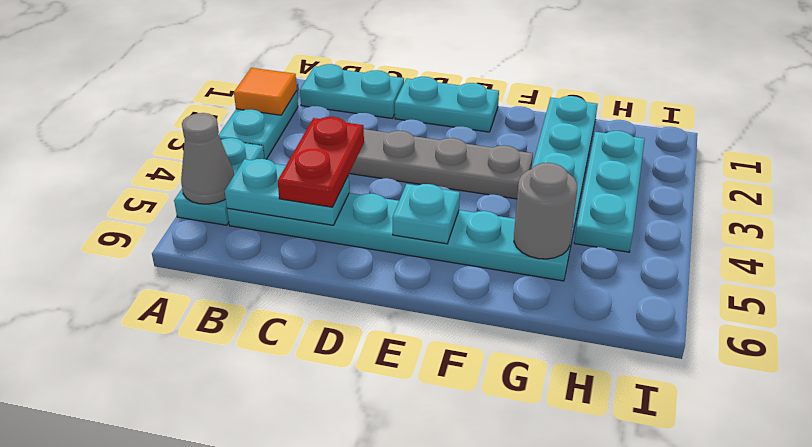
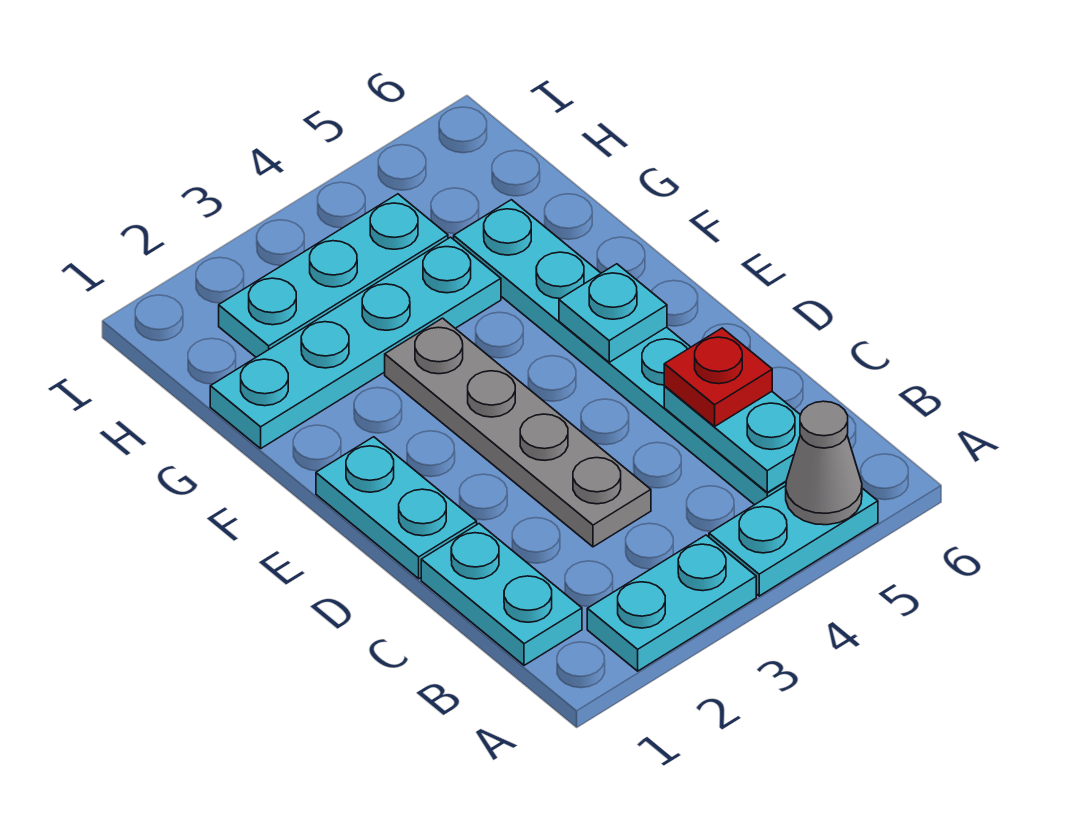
orange tile A2 level 2 -> none
red plate C4:C5 level 3 -> red plate C5 level 3
grey round brick G5 level 2 -> none

